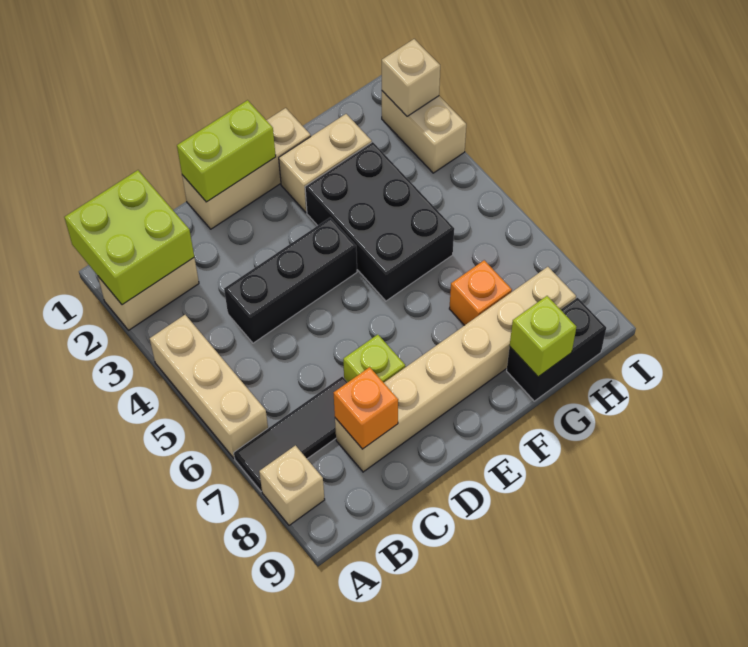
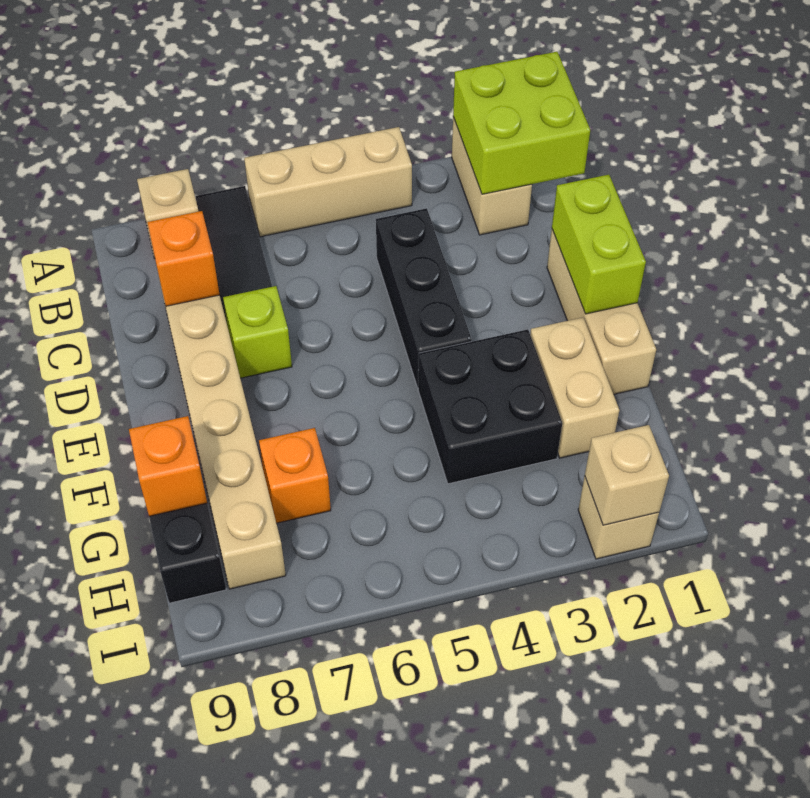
black brick F3:G5 level 1 -> black brick F3:G4 level 1
lime brick G9 level 2 -> orange brick G9 level 2
tan brick I2:I3 level 1 -> tan brick I2 level 1

